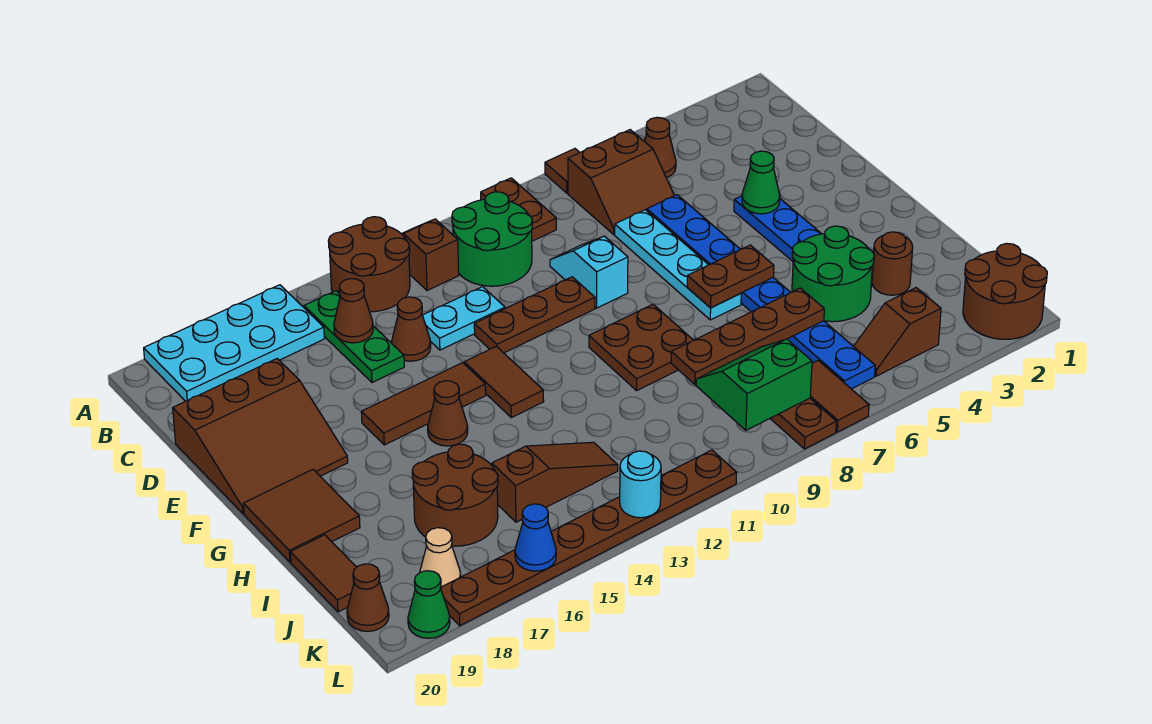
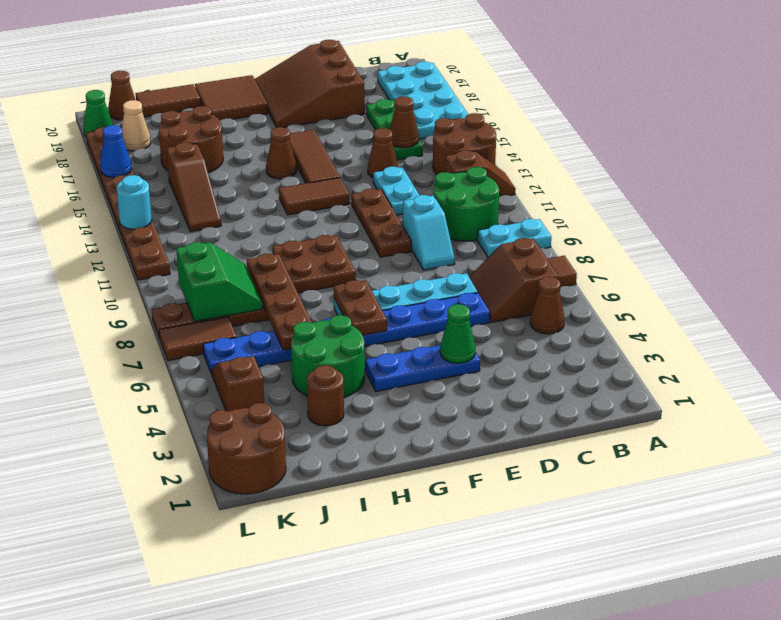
brown plate A9:B9 level 1 -> cyan plate A9:B9 level 1
green plate B15:D15 level 1 -> green plate C15:C17 level 1
cyan slope D9:E9 level 1 top E -> cyan slope D9:D10 level 1 top 10

